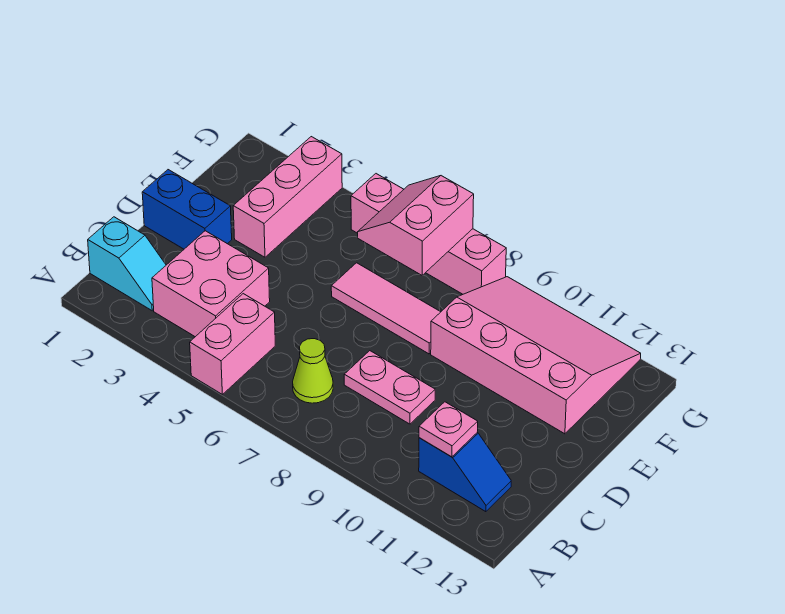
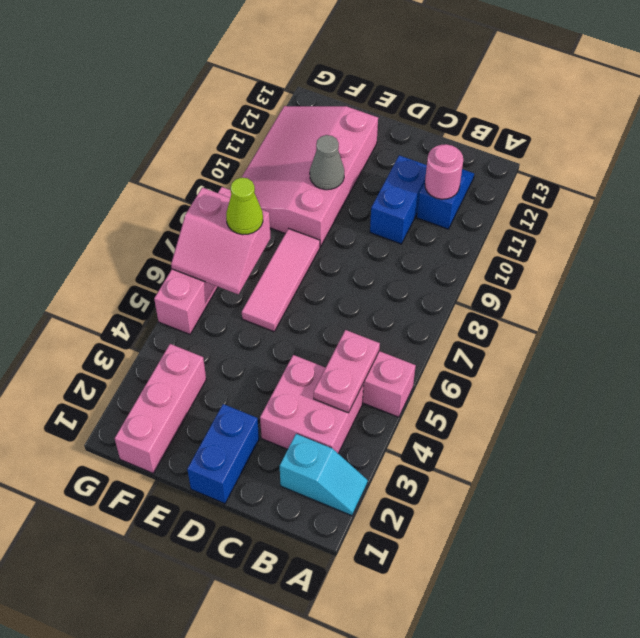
cyan slope B1:B2 level 1 top 1 -> cyan slope A2:B2 level 1 top B
lime cone B7 level 1 -> lime cone F7 level 3
pink plate B11 level 2 -> pink round brick B11 level 2
pink plate C8:C9 level 1 -> pink plate B4:B5 level 2
none -> blue brick C10:C11 level 1
pink brick E3:G3 level 1 -> pink brick F1:F3 level 1
none -> grey cone E10 level 2

